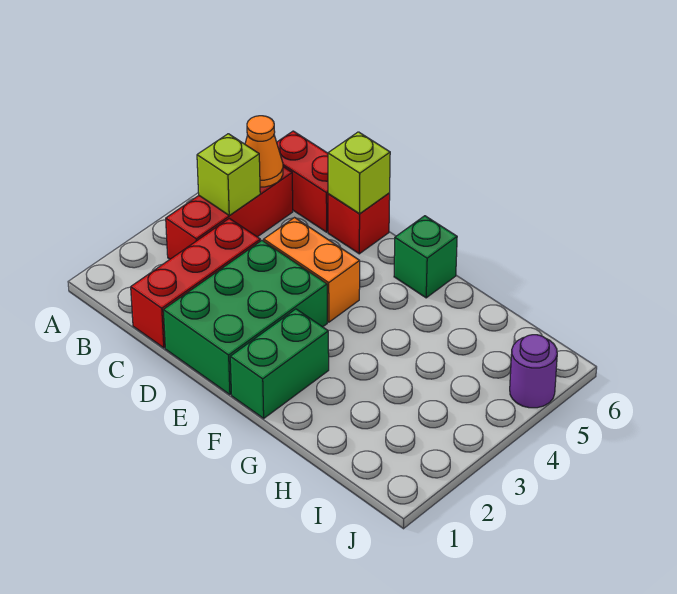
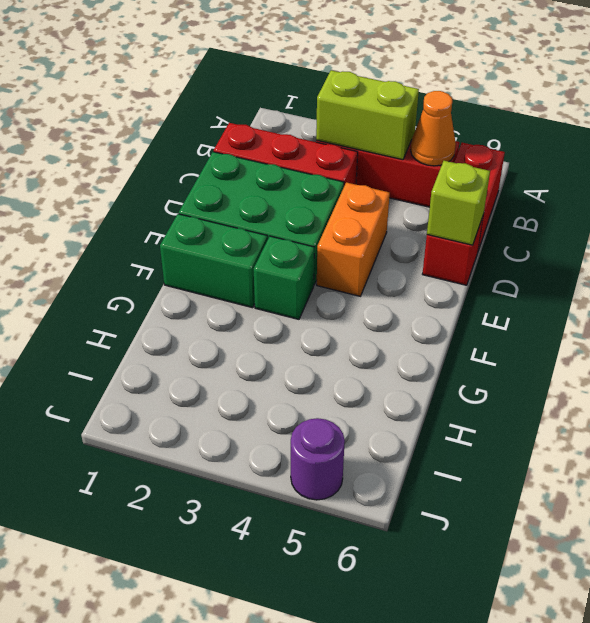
lime brick B4 level 2 -> lime brick B3:B4 level 2
green brick F6 level 1 -> green brick F3 level 1

